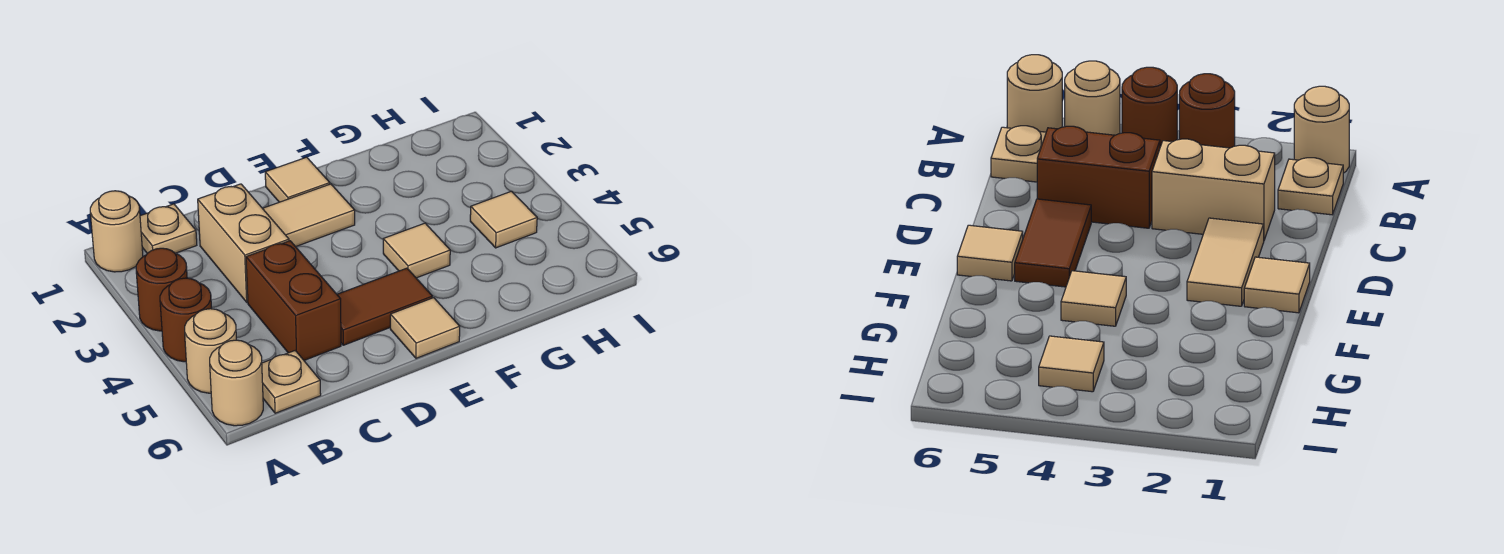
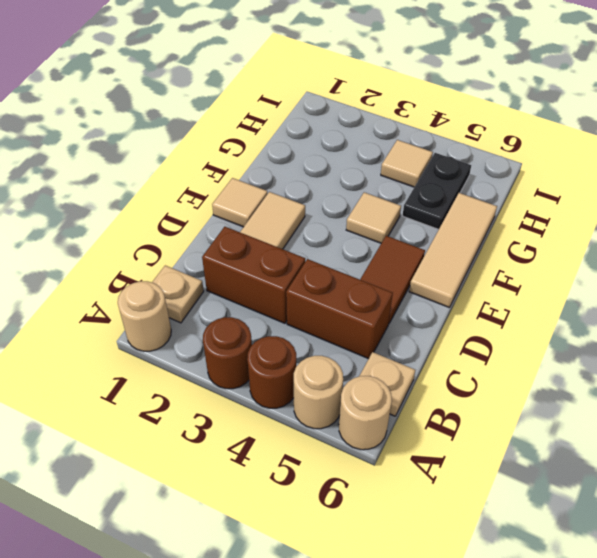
tan brick C2:C3 level 1 -> brown brick C2:C3 level 1
tan tile E6 level 1 -> tan tile E6:G6 level 1
none -> black plate G5:H5 level 1

